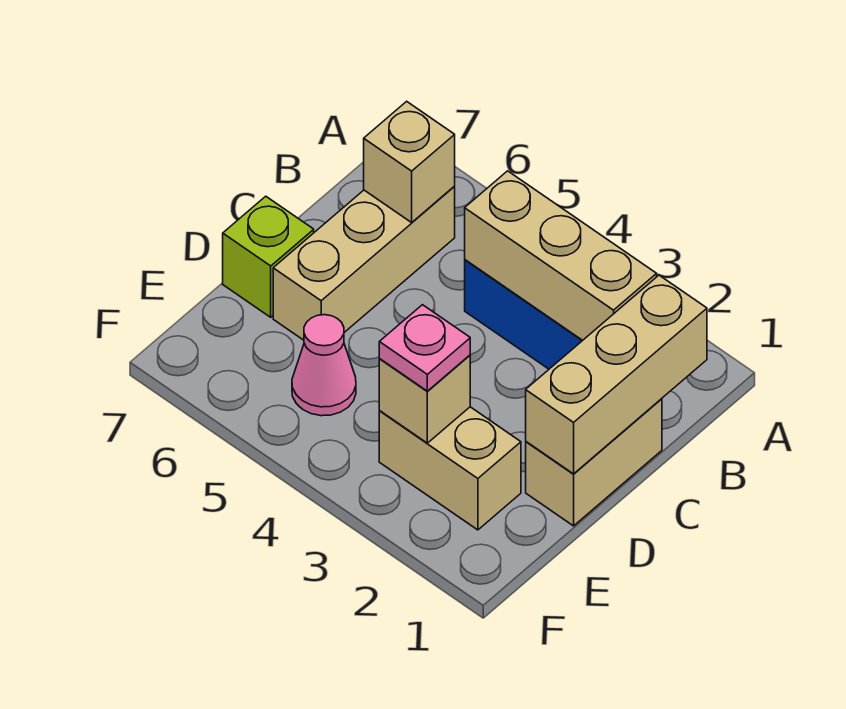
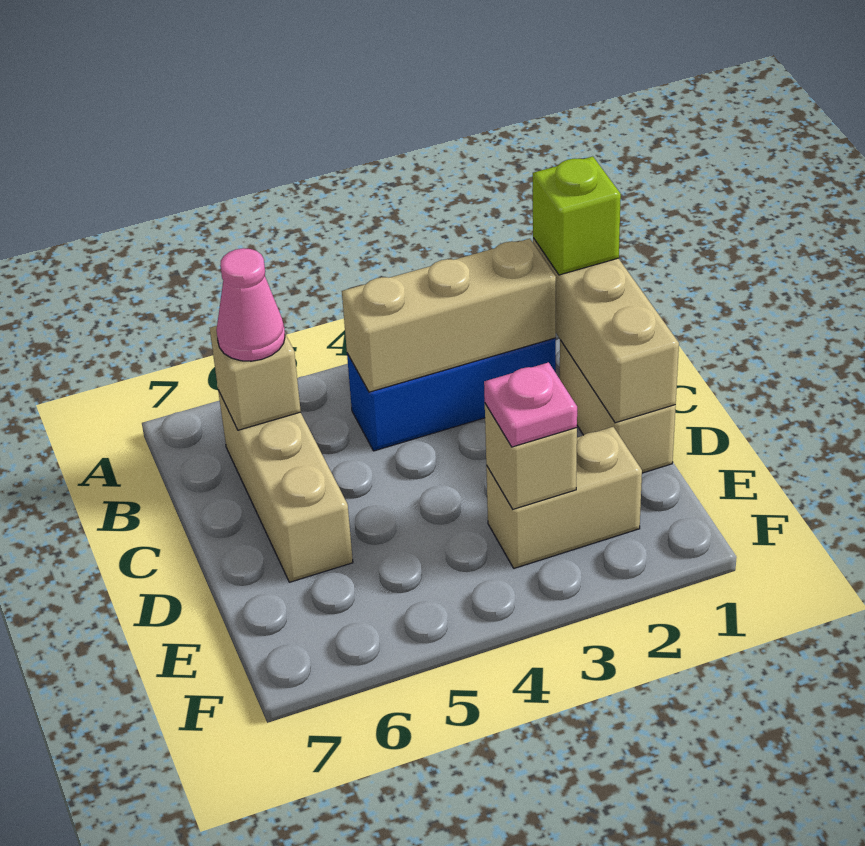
lime brick D7 level 1 -> lime brick B1 level 3
pink cone E5 level 1 -> pink cone B6 level 3

